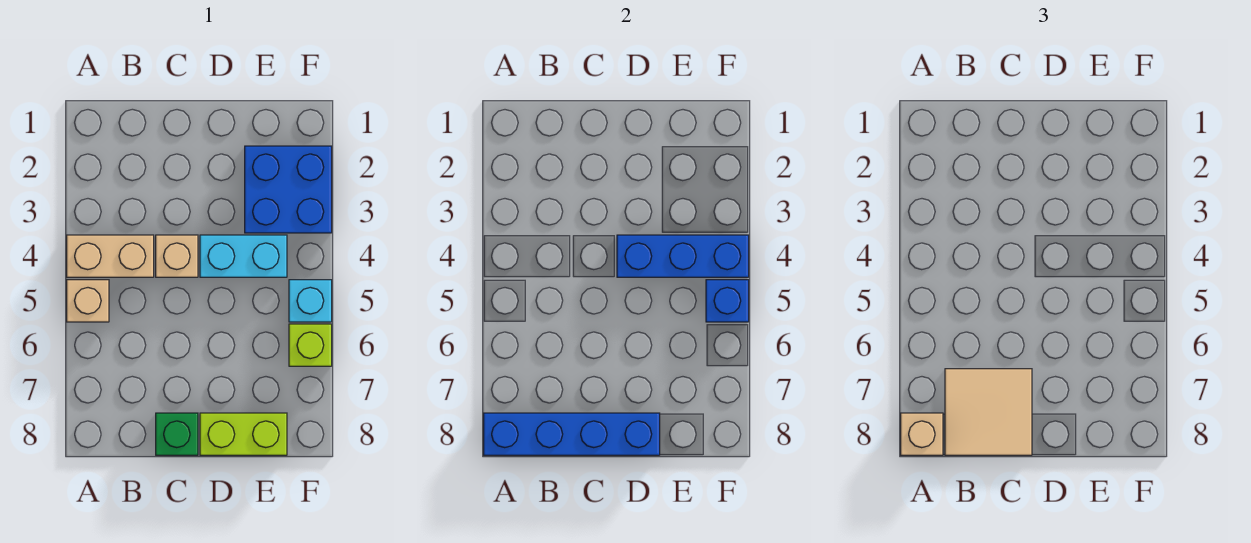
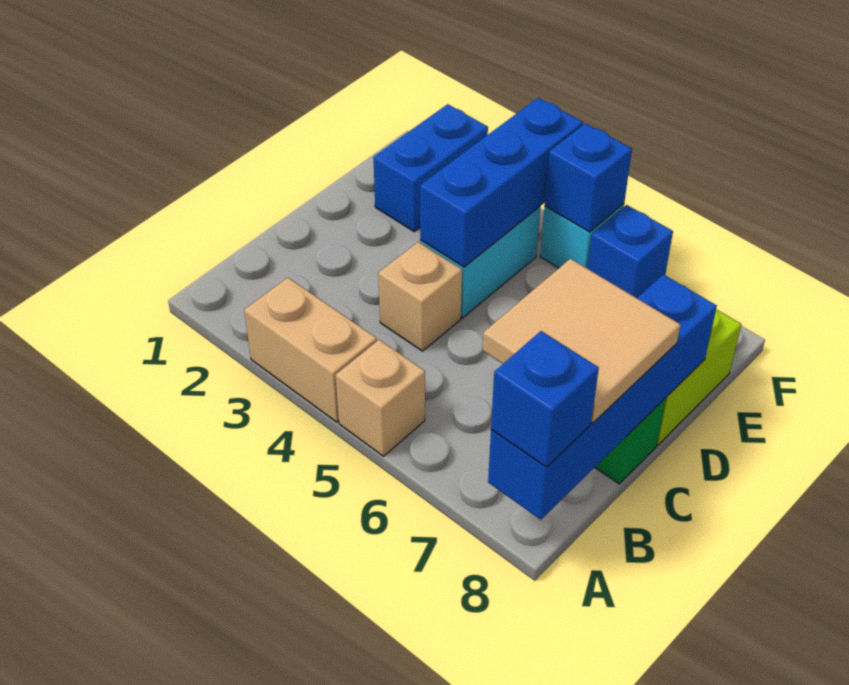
tan brick A4:B4 level 1 -> tan brick A3:A4 level 1
tan brick A8 level 3 -> blue brick A8 level 3
blue brick E2:F3 level 1 -> blue brick E2:F2 level 1
lime brick F6 level 1 -> blue brick F6 level 1

